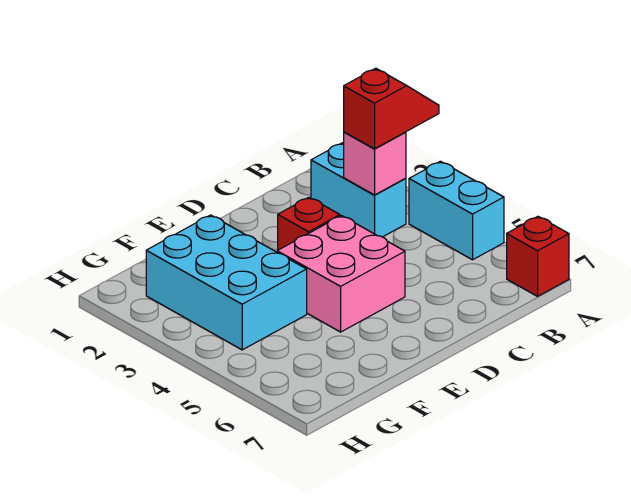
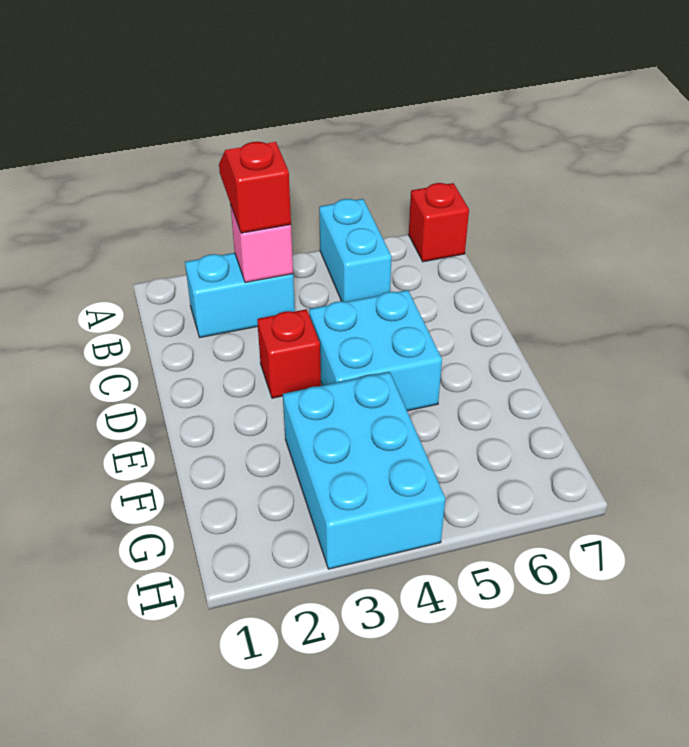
cyan brick A4:A5 level 1 -> cyan brick A5:B5 level 1
pink brick D4:E5 level 1 -> cyan brick D4:E5 level 1
cyan brick F2:G4 level 1 -> cyan brick F3:H4 level 1

